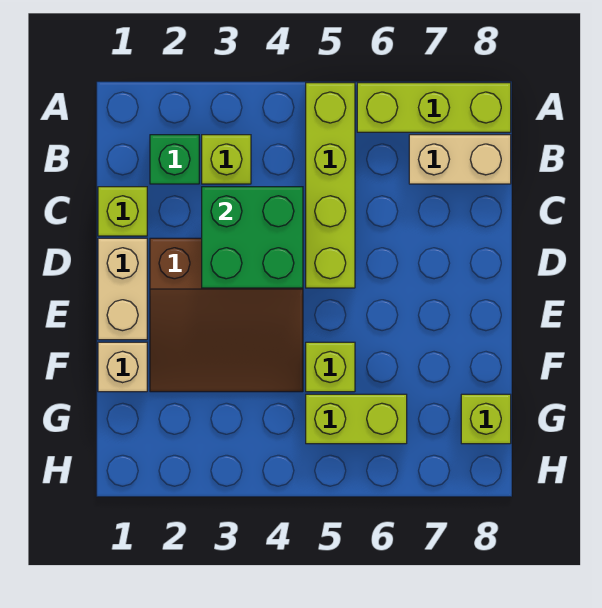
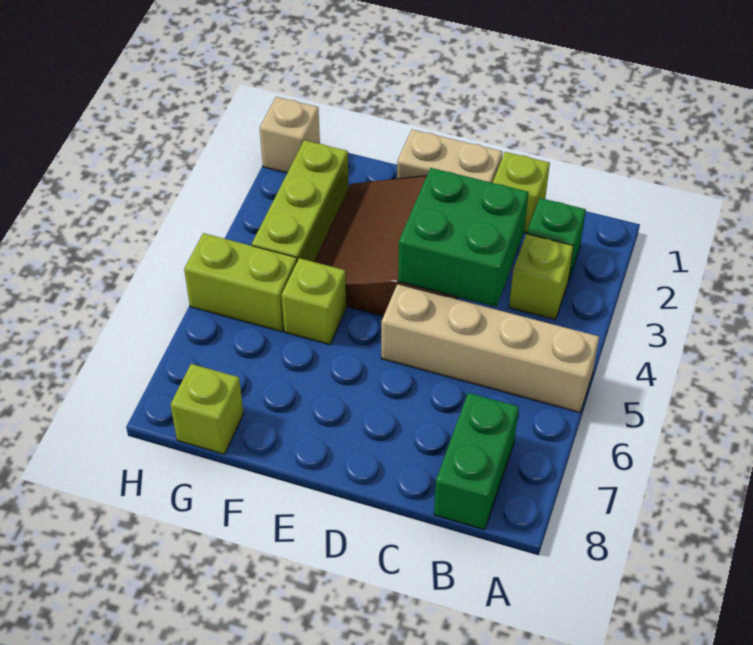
lime brick A5:D5 level 1 -> tan brick A5:D5 level 1
lime brick A6:A8 level 1 -> lime brick G2:G4 level 1
tan brick B7:B8 level 1 -> green brick B7:B8 level 1
tan brick F1 level 1 -> tan brick H1 level 1
lime brick G5:G6 level 1 -> lime brick G5:H5 level 1

